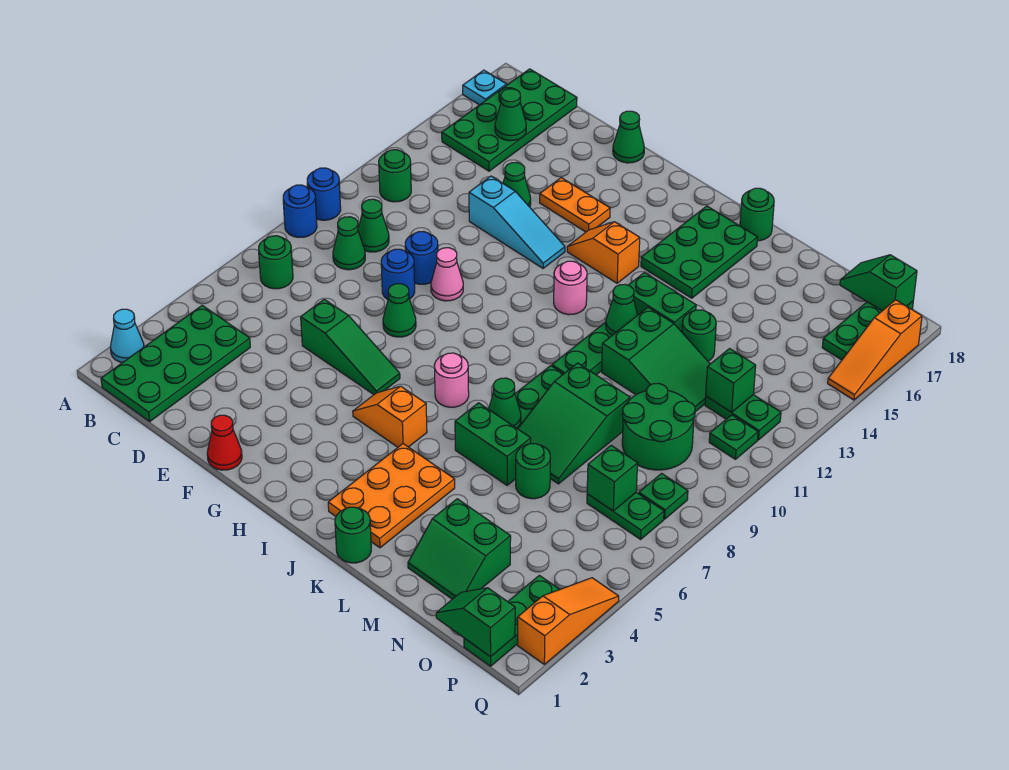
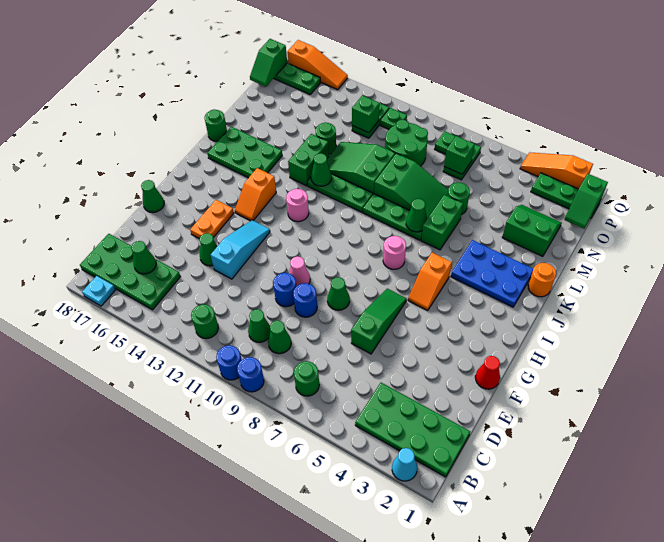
orange plate J2:K4 level 1 -> blue plate J2:K4 level 1
green round brick K1 level 1 -> orange round brick K1 level 1
green slope L11:N12 level 1 top L -> green slope L10:M12 level 1 top 10
green slope M2:N3 level 1 top 3 -> green slope M2:N3 level 1 top M

